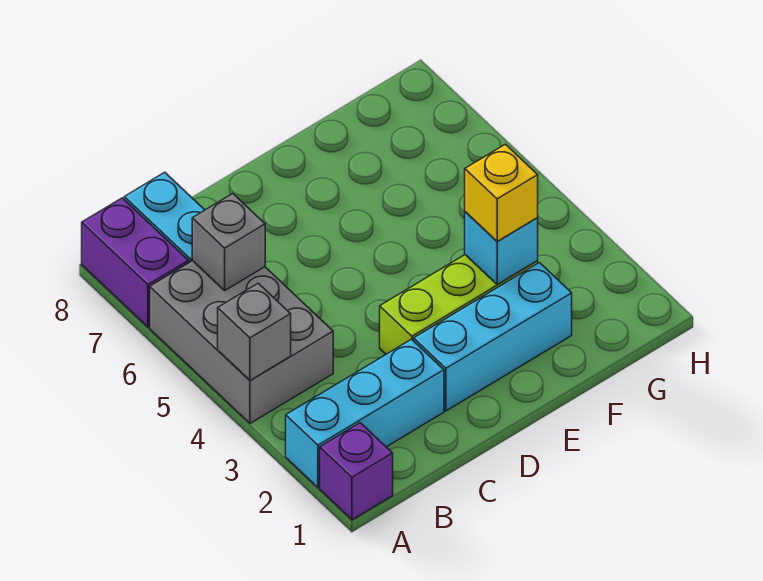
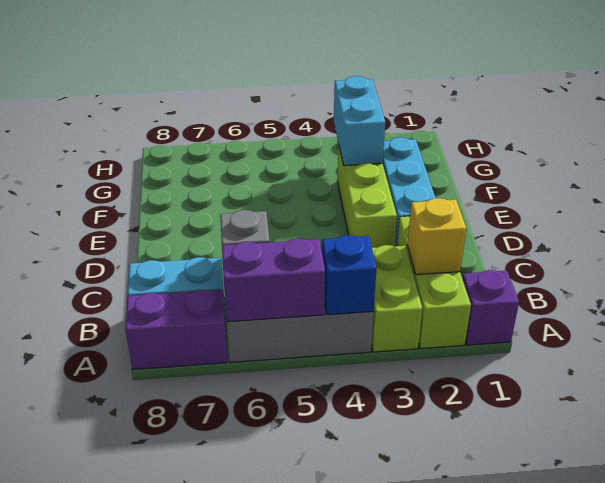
cyan brick A2:C2 level 1 -> lime brick A2:C2 level 1
none -> lime brick A3:B3 level 1
grey brick A4 level 2 -> blue brick A4 level 2
none -> purple brick A5:A6 level 2
cyan brick F3 level 2 -> cyan brick F3:G3 level 2
yellow brick F3 level 3 -> yellow brick B2 level 2

